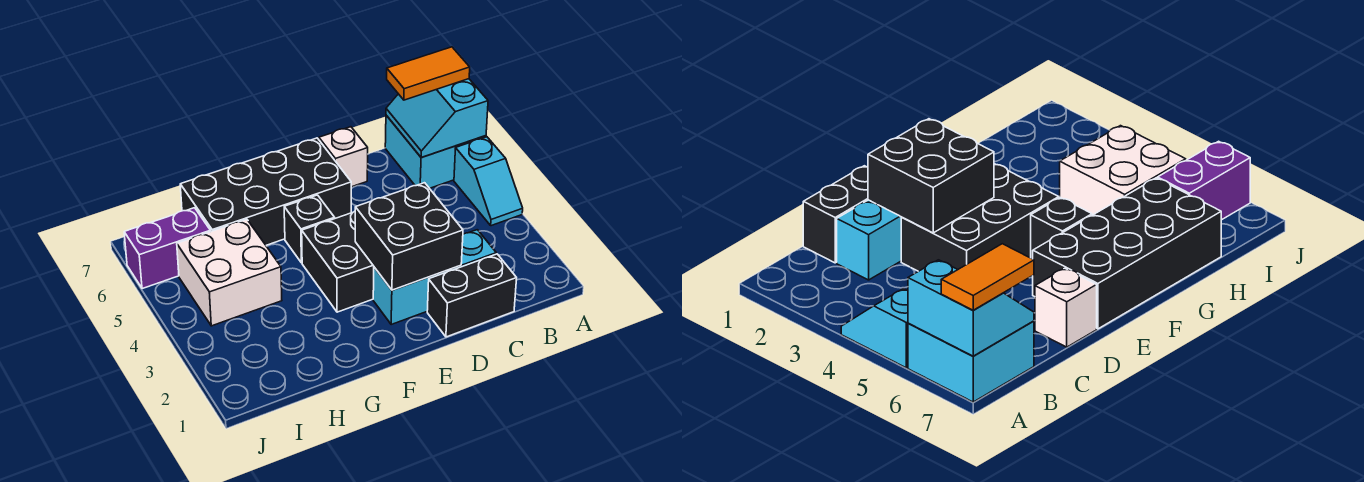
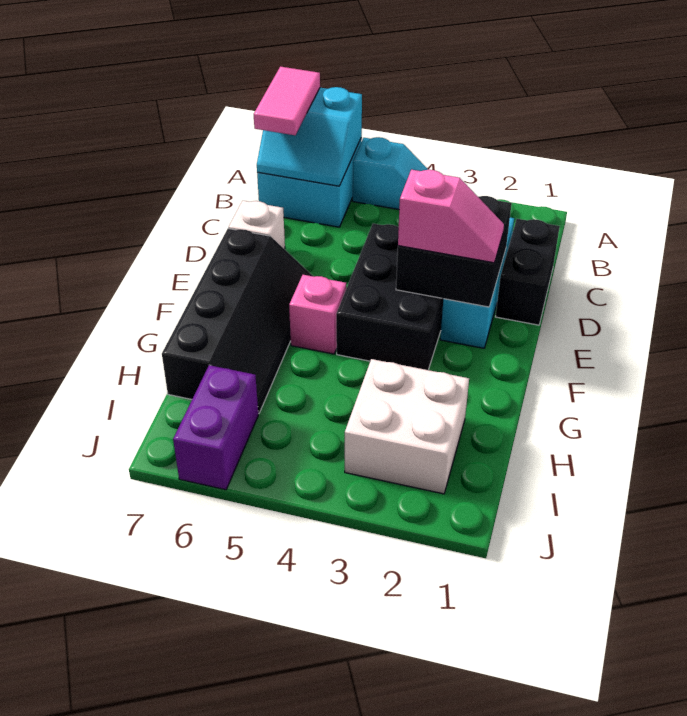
orange tile A7:B7 level 3 -> pink tile A7:B7 level 3
none -> pink slope E2:E3 level 3 top 3
black brick E6:H7 level 1 -> black slope E6:H7 level 1 top 7
black brick F5 level 1 -> pink brick F5 level 1
white brick H4:I5 level 1 -> white brick H2:I3 level 1

